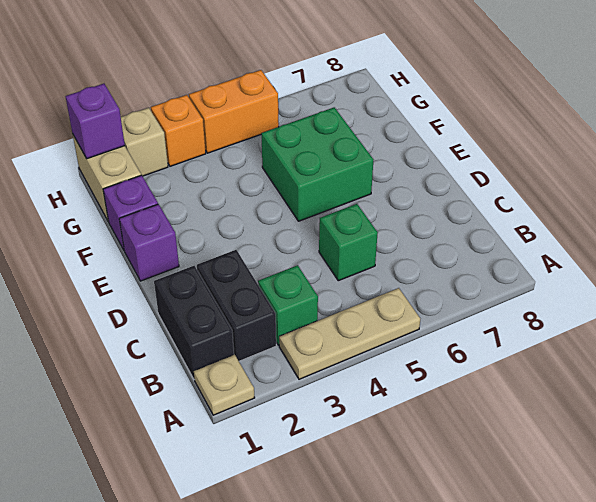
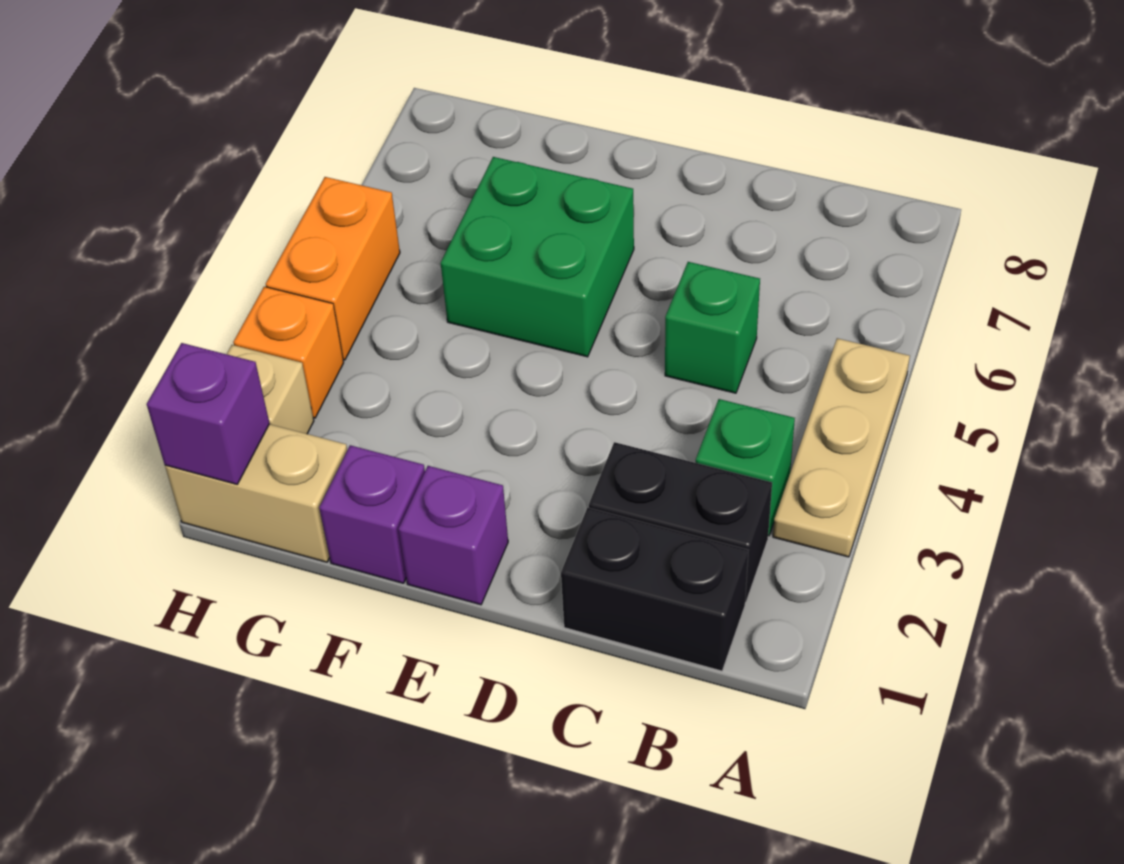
tan plate A1 level 1 -> none

